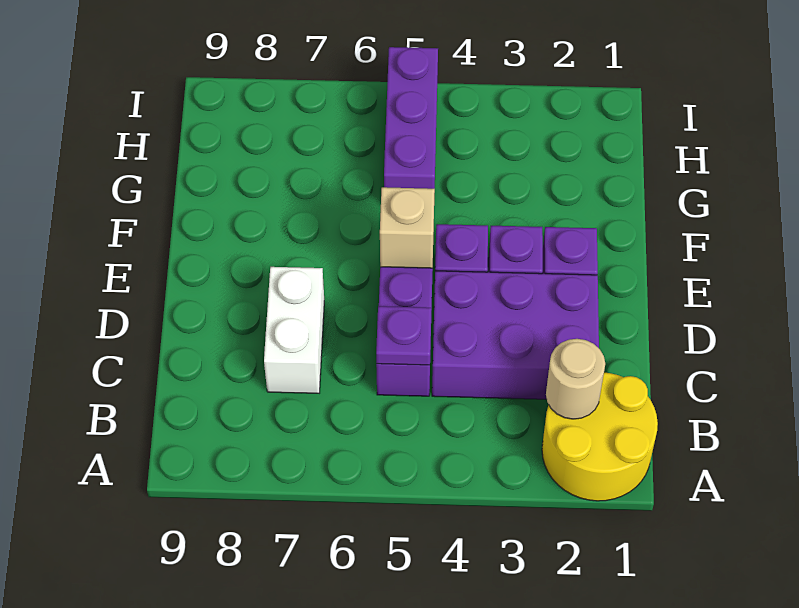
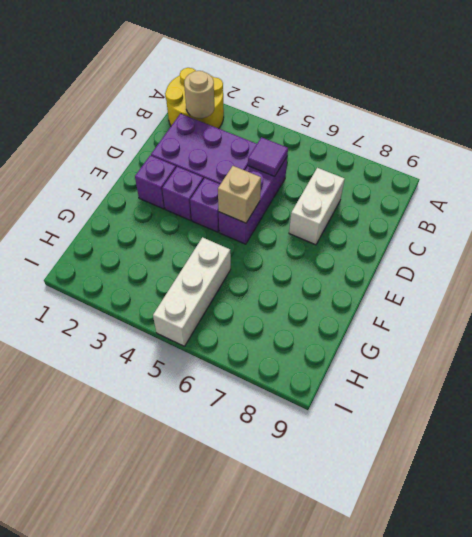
purple plate C5 level 2 -> purple tile C5 level 2
purple brick G5:I5 level 1 -> white brick G5:I5 level 1

